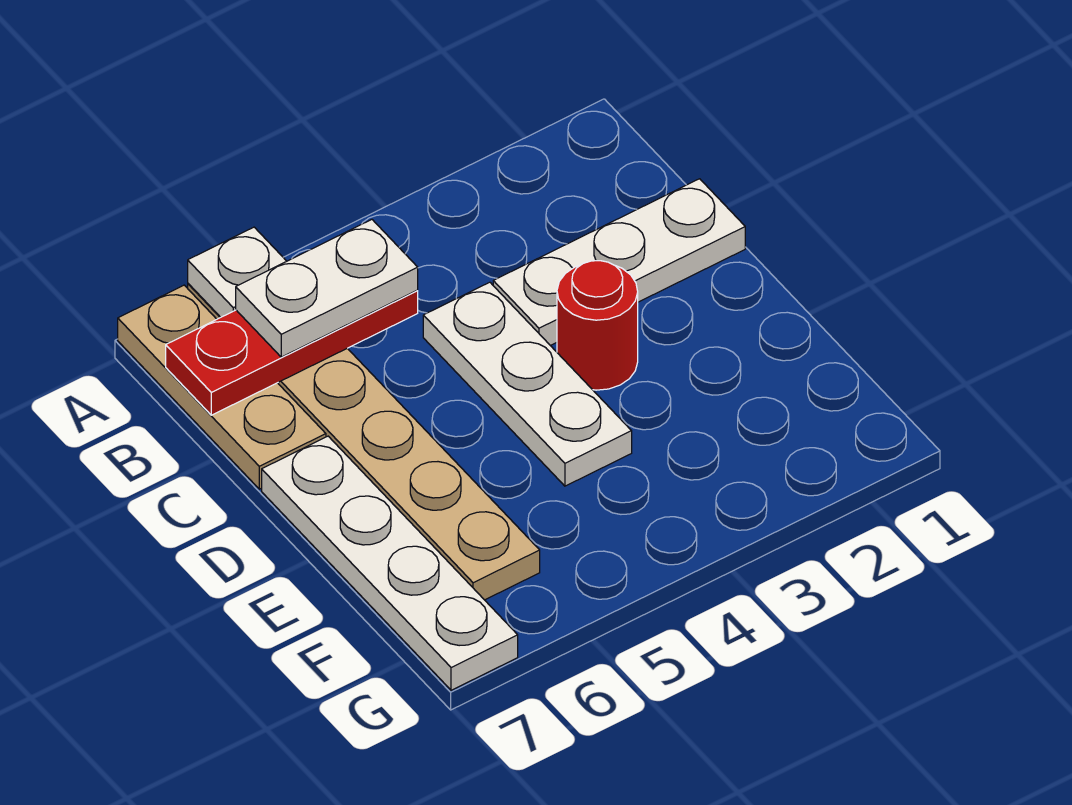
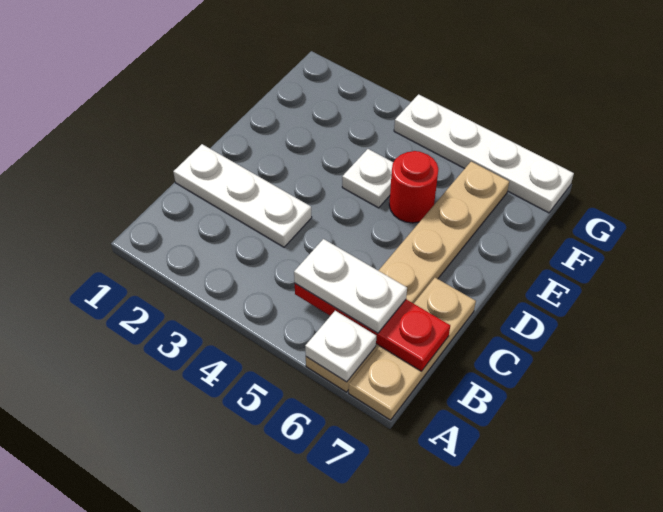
white plate C4:E4 level 1 -> white plate E4 level 1
red round brick D3 level 1 -> red round brick E5 level 1
white plate D7:G7 level 1 -> white plate G4:G7 level 1

